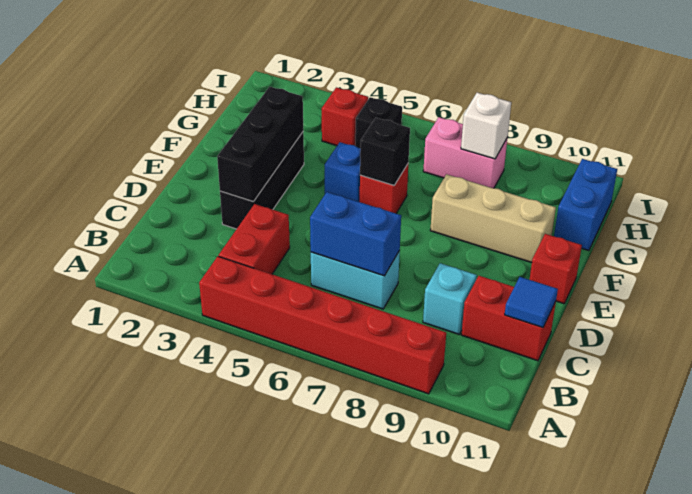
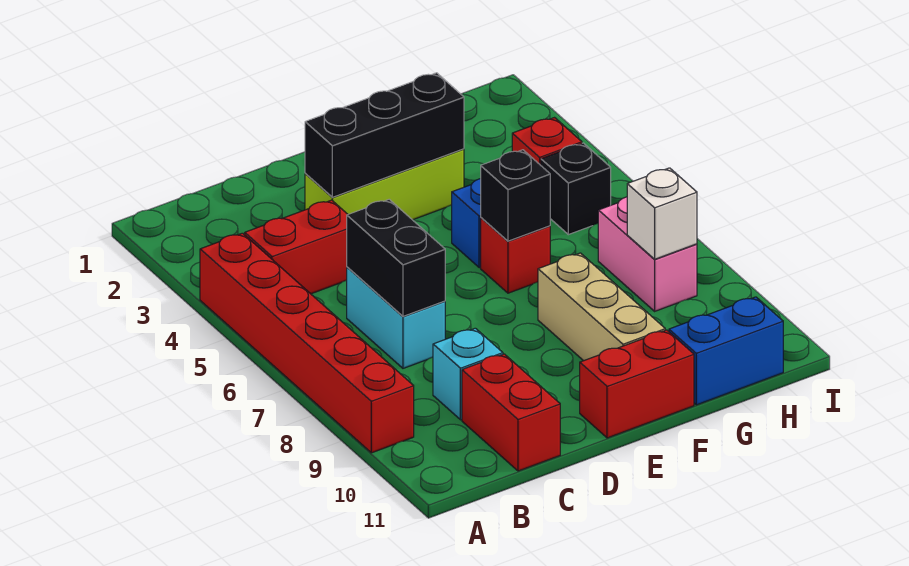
blue brick C6:C7 level 2 -> black brick C6:C7 level 2
blue tile C11 level 2 -> none
black brick D3:F3 level 1 -> lime brick D3:F3 level 1
red brick E11 level 1 -> red brick E11:F11 level 1

